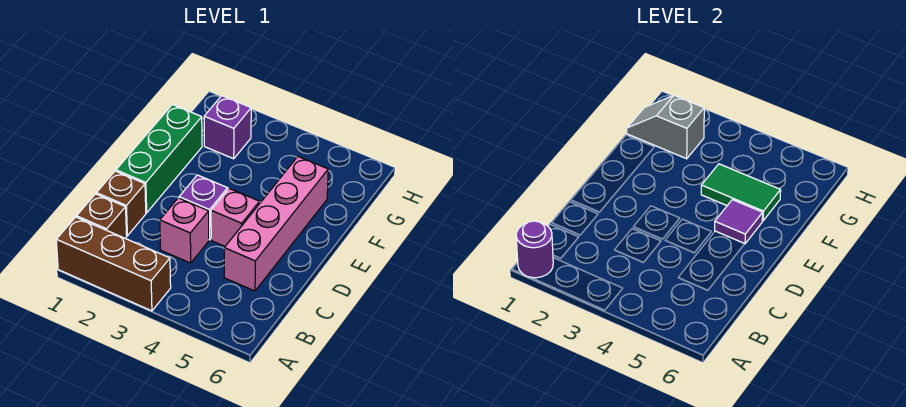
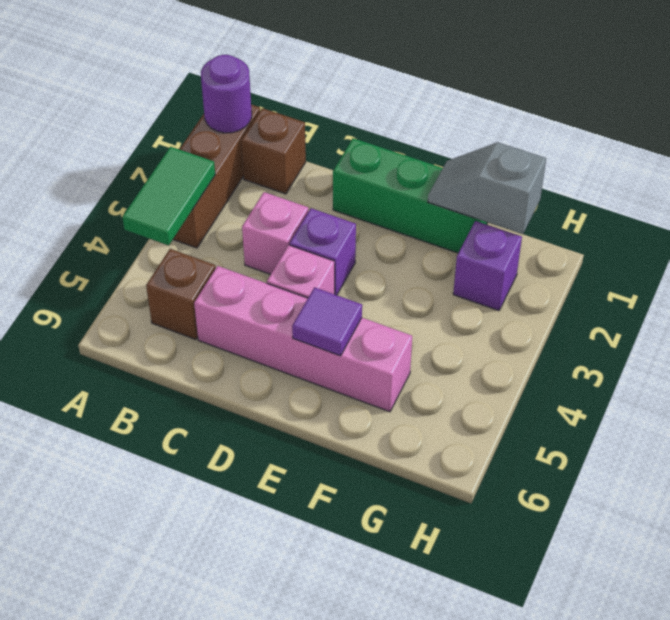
brown brick C1 level 1 -> brown brick B5 level 1
green tile F4:F5 level 2 -> green tile A3:A4 level 2
grey slope G1:G2 level 2 top 2 -> grey slope F1:G1 level 2 top G

